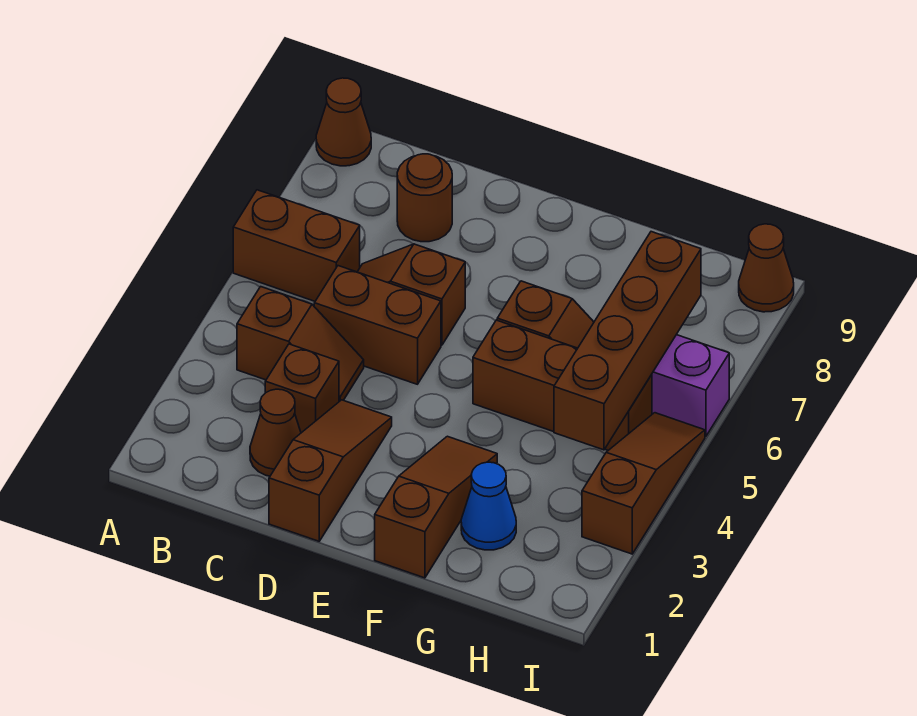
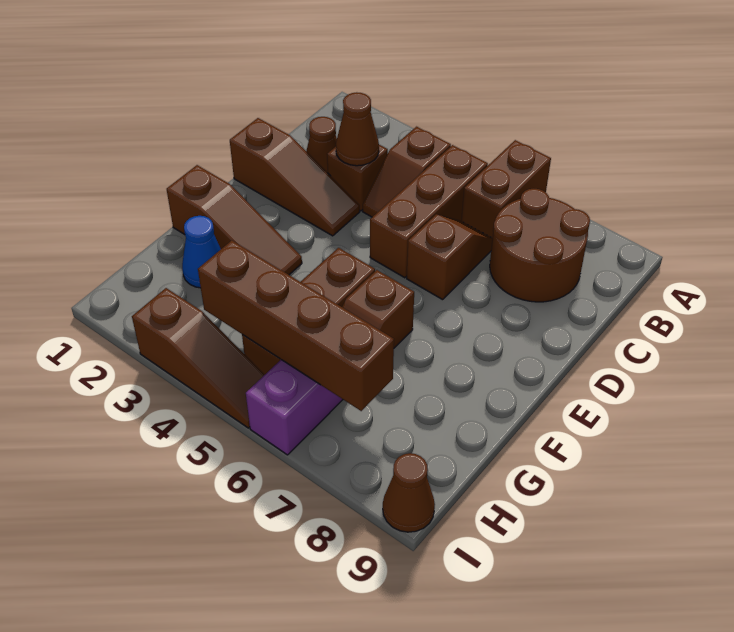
brown cone A9 level 1 -> brown cone C3 level 2
brown brick C5:D5 level 1 -> brown brick B5:D5 level 1
brown round brick C8 level 1 -> brown round brick B7:C8 level 1

